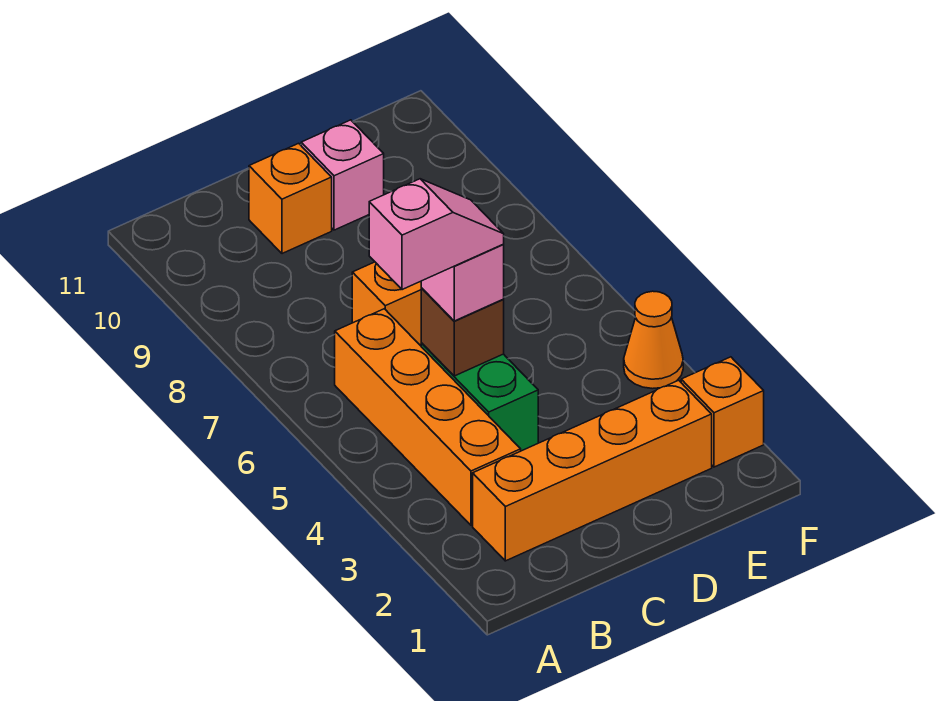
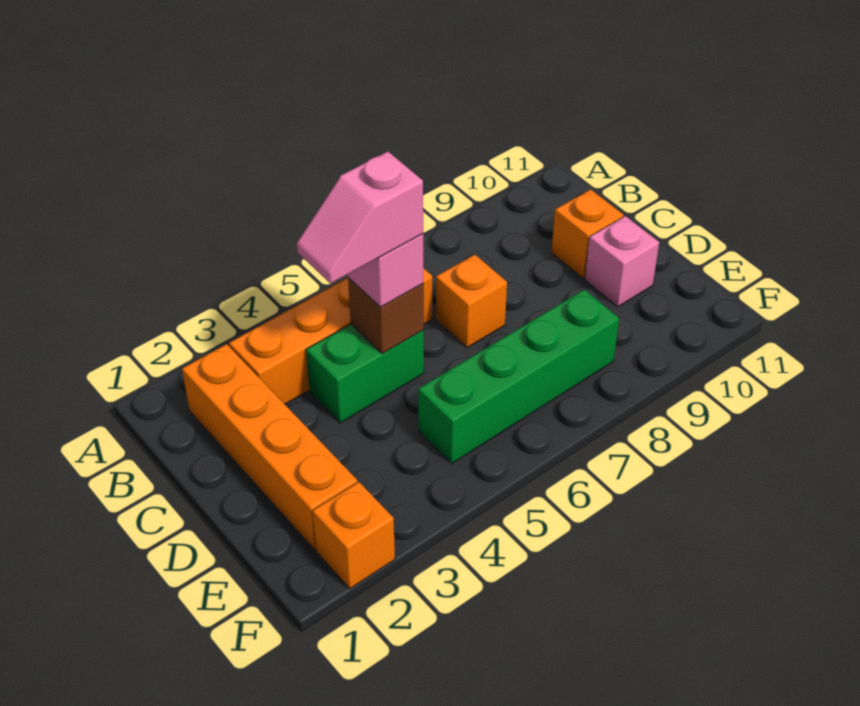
pink slope B5:C5 level 4 top B -> pink slope C4:C5 level 4 top 5
none -> green brick E5:E8 level 1
orange cone F4 level 1 -> none

